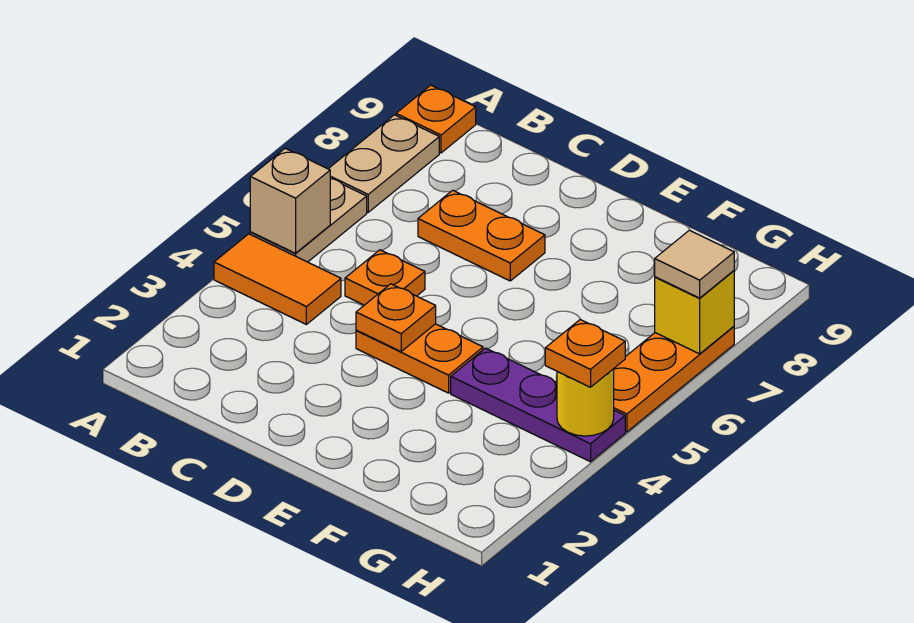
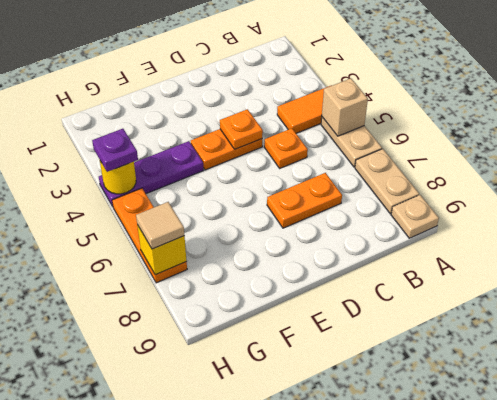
orange plate A9 level 1 -> tan plate A9 level 1
orange plate H4 level 3 -> purple plate H4 level 3

